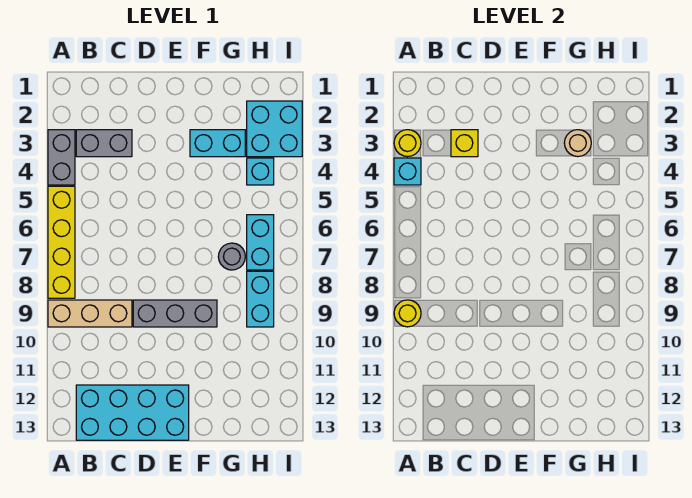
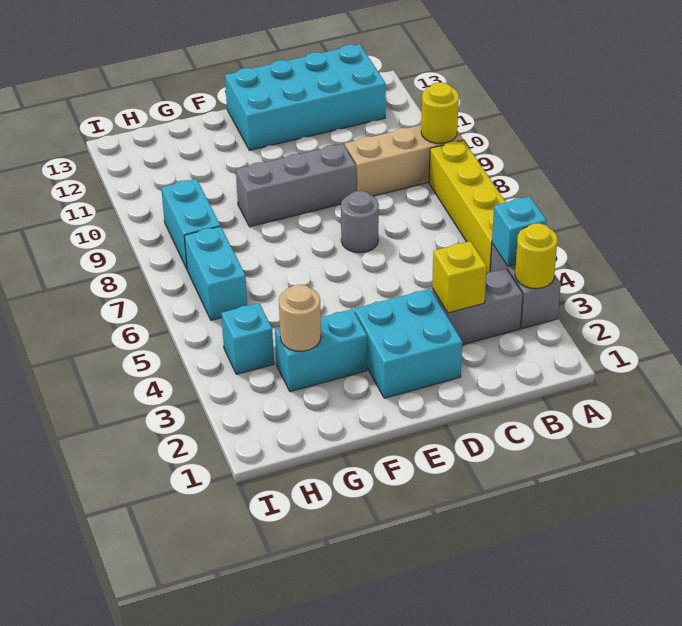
grey round brick G7 level 1 -> grey round brick D7 level 1
cyan brick H2:I3 level 1 -> cyan brick D2:E3 level 1

